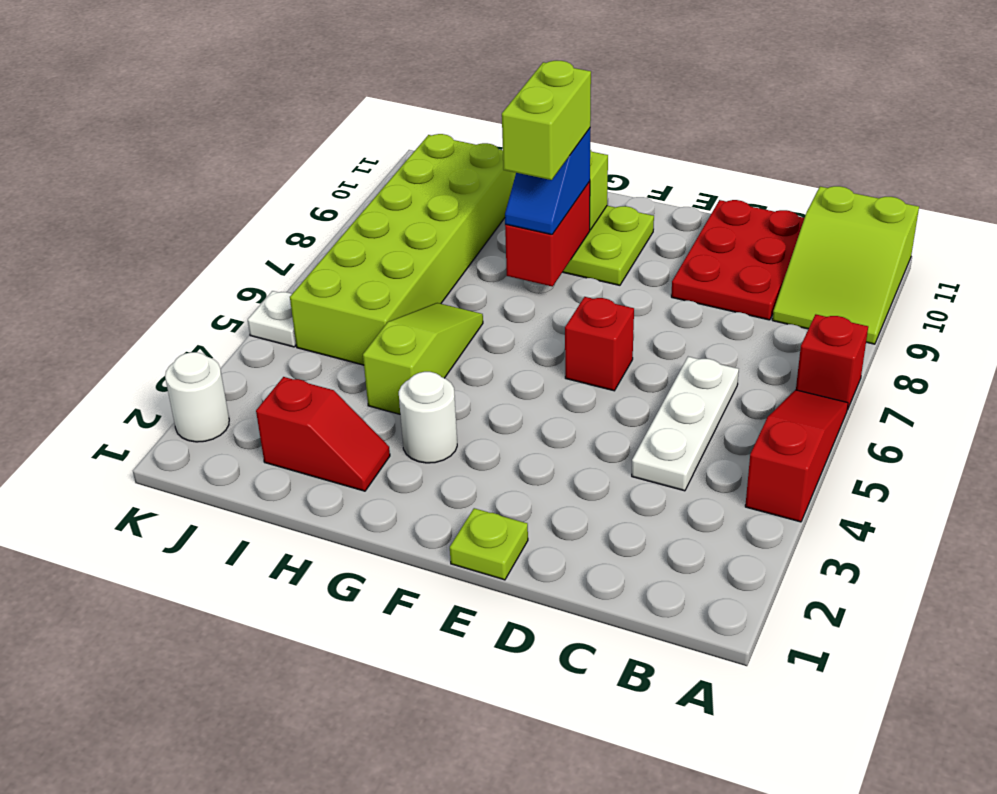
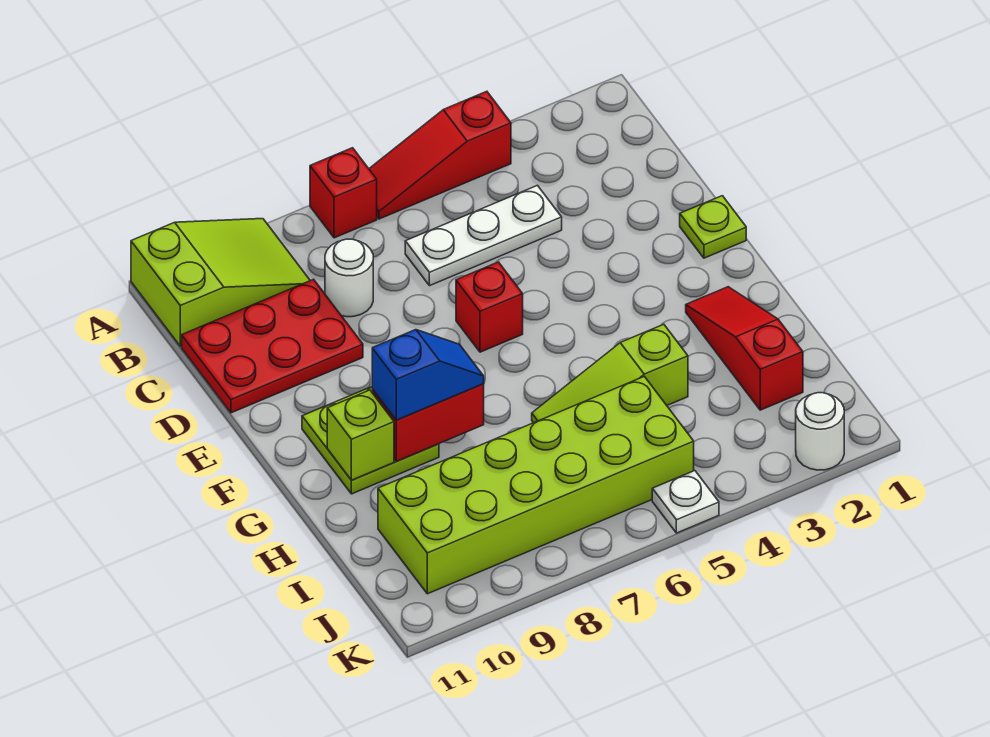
white round brick G3 level 1 -> white round brick C8 level 1
lime brick G8:G9 level 4 -> none
red slope H2:I2 level 1 top I -> red slope G2:I2 level 1 top I

